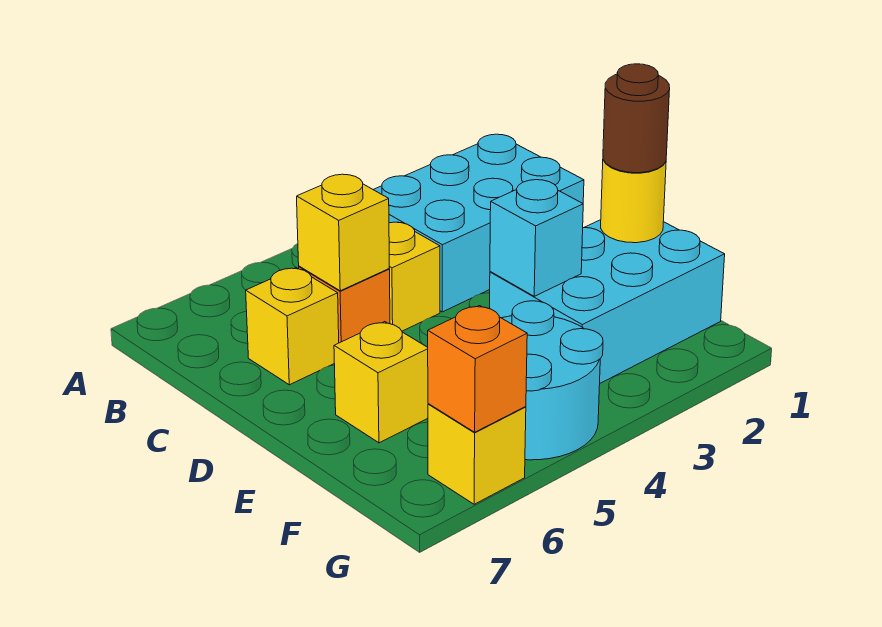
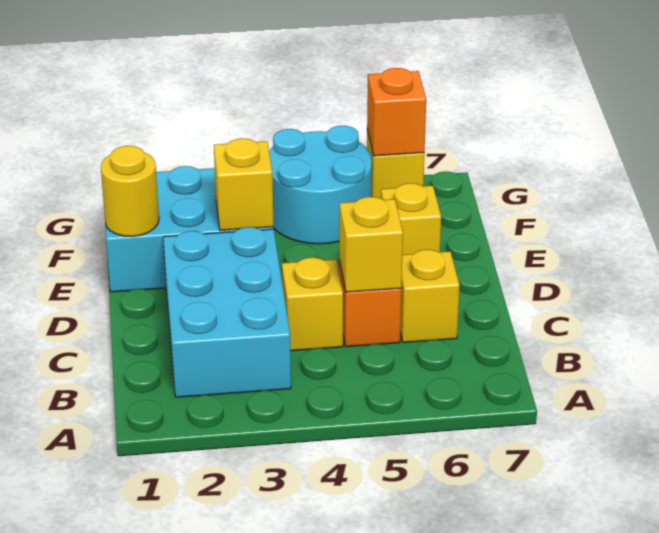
cyan brick B1:C3 level 1 -> cyan brick B2:D3 level 1
brown round brick E1 level 3 -> none
cyan brick E3 level 2 -> yellow brick E3 level 2

